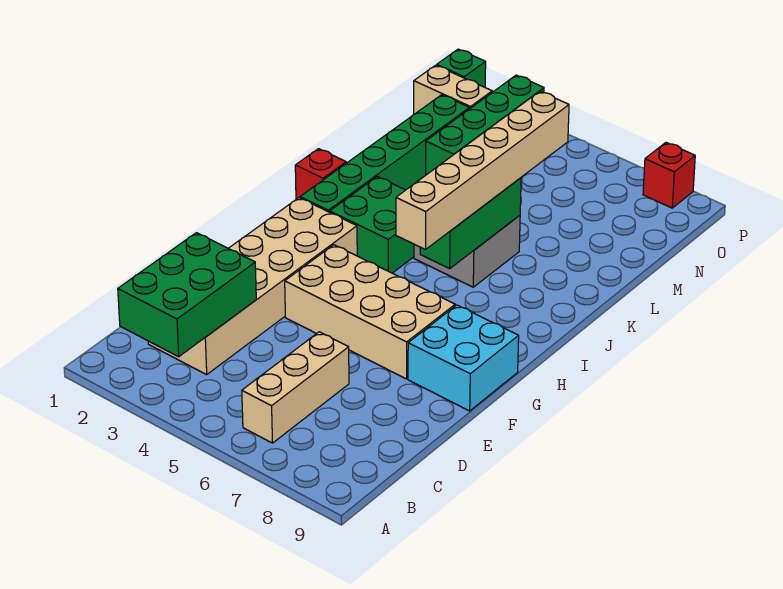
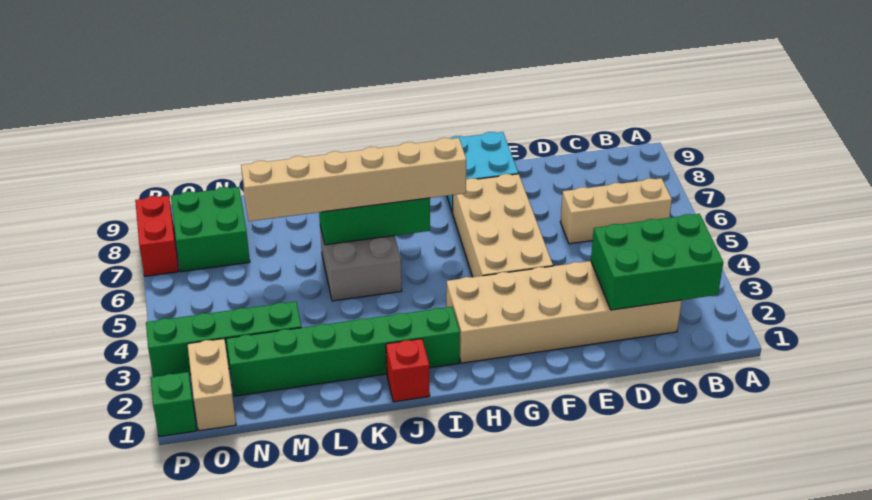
green brick I3:J4 level 1 -> green brick N7:O8 level 1
red brick P8 level 1 -> red brick P7:P8 level 1

